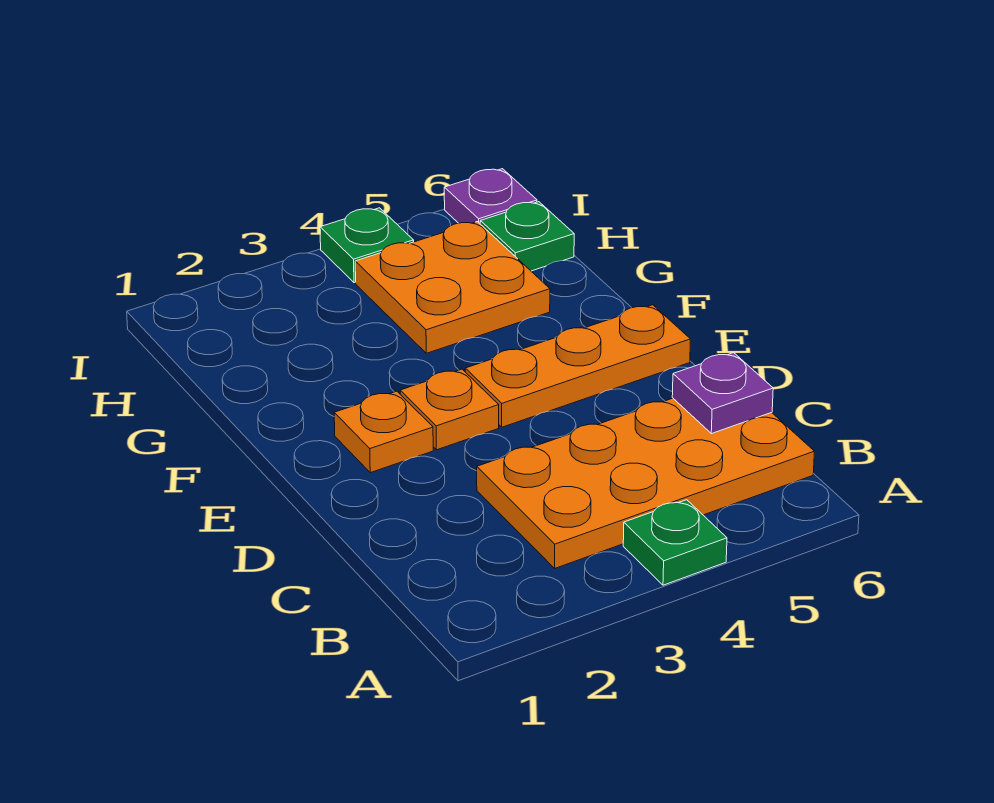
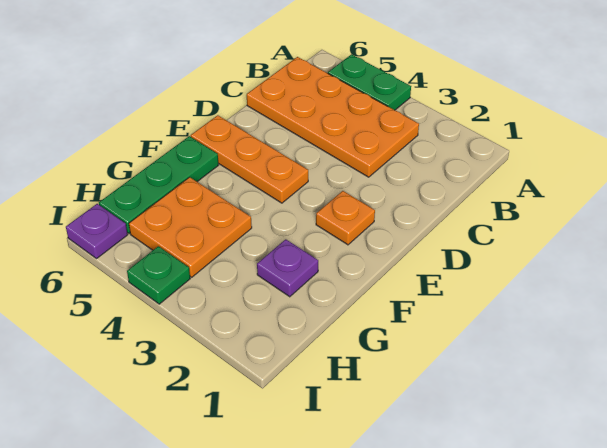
green plate A4 level 1 -> green plate A4:A5 level 1
purple plate C6 level 2 -> purple plate G2 level 1
orange plate E3 level 1 -> none
green plate H6 level 1 -> green plate F6:H6 level 1

